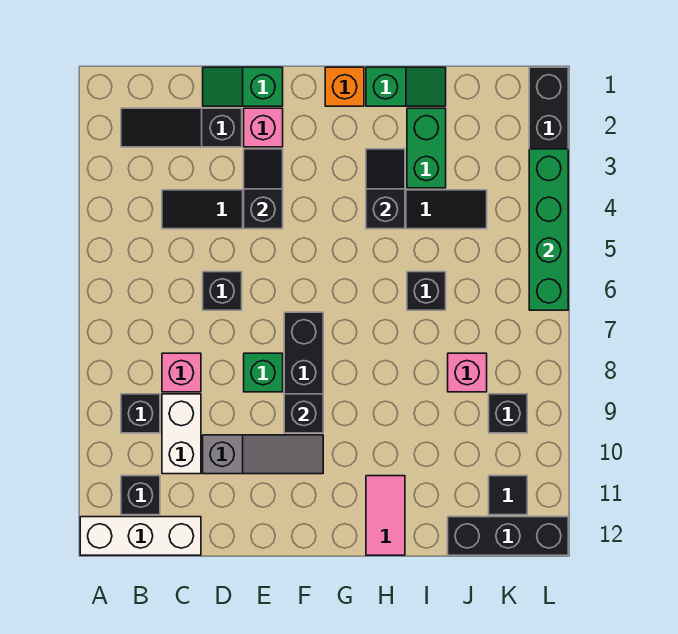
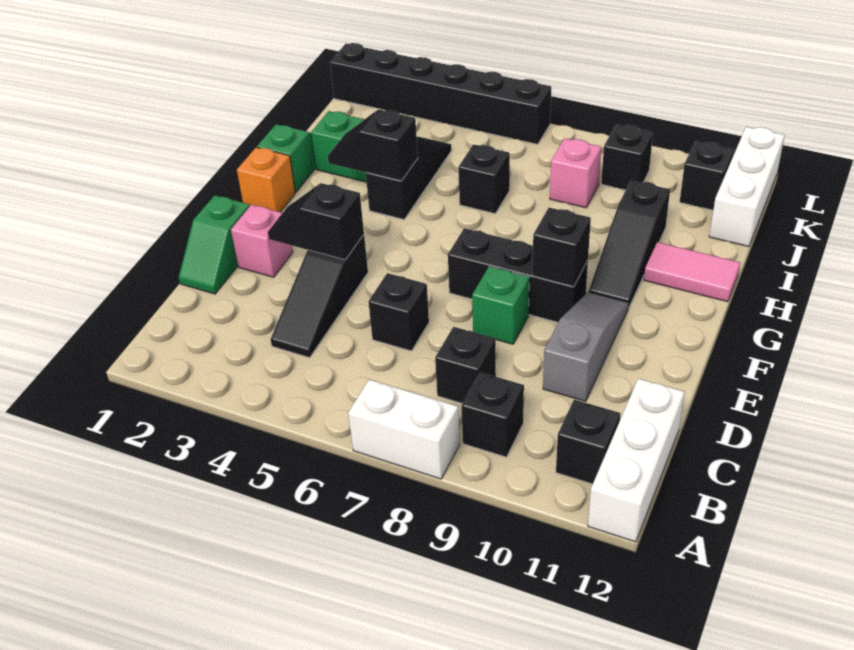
black slope B2:D2 level 1 top D -> black slope G10:I10 level 1 top I
pink brick C8 level 1 -> black brick C8 level 1
white brick C9:C10 level 1 -> white brick A7:A8 level 1
black brick J12:L12 level 1 -> white brick J12:L12 level 1
black tile K11 level 1 -> black brick K11 level 1
green brick L3:L6 level 2 -> none

